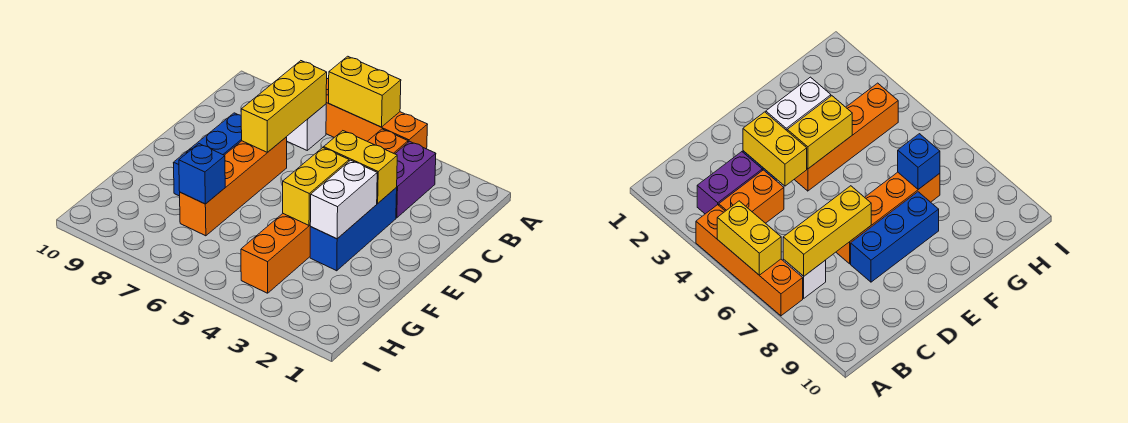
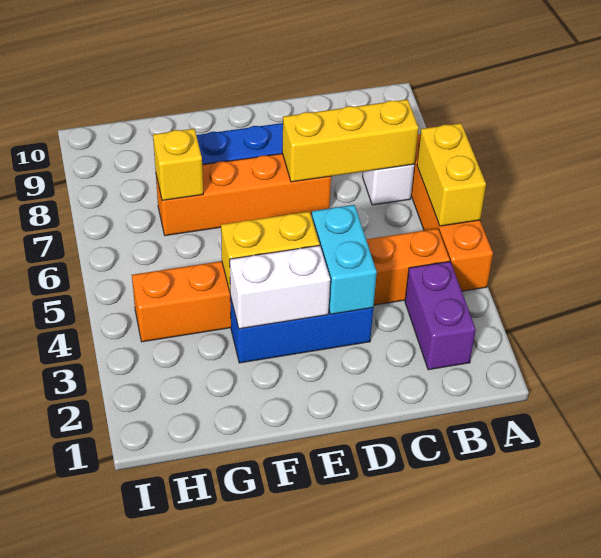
purple brick B3:C3 level 1 -> purple brick B2:B3 level 1
yellow brick D3:D4 level 2 -> cyan brick D3:D4 level 2
blue brick G7 level 2 -> yellow brick G7 level 2

